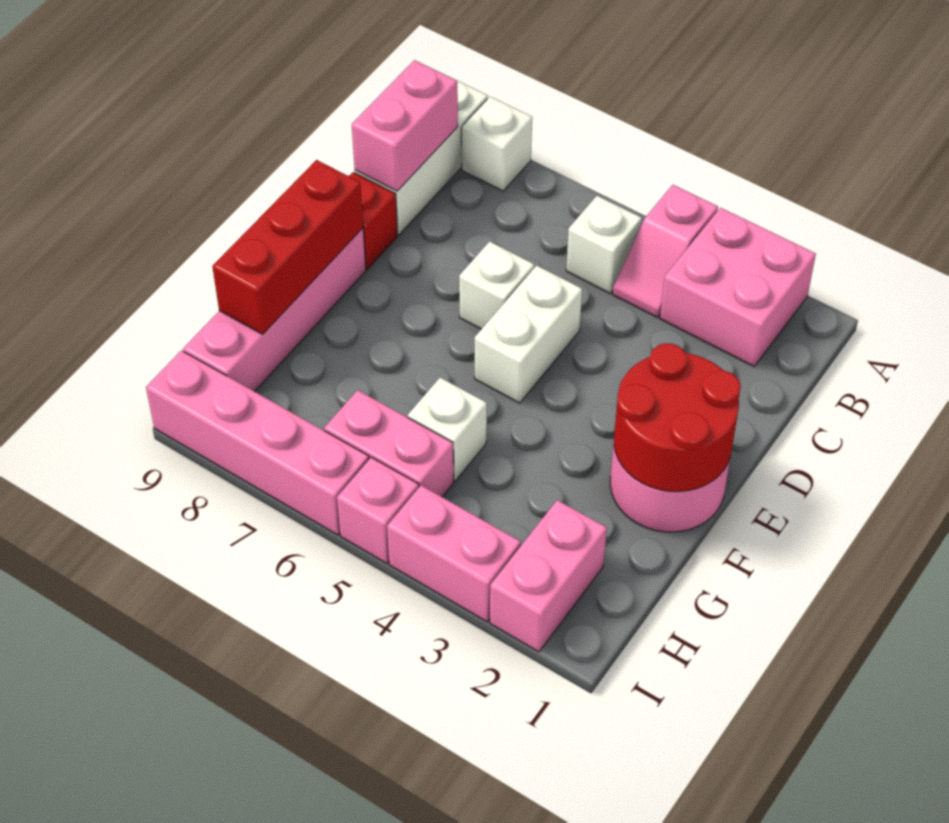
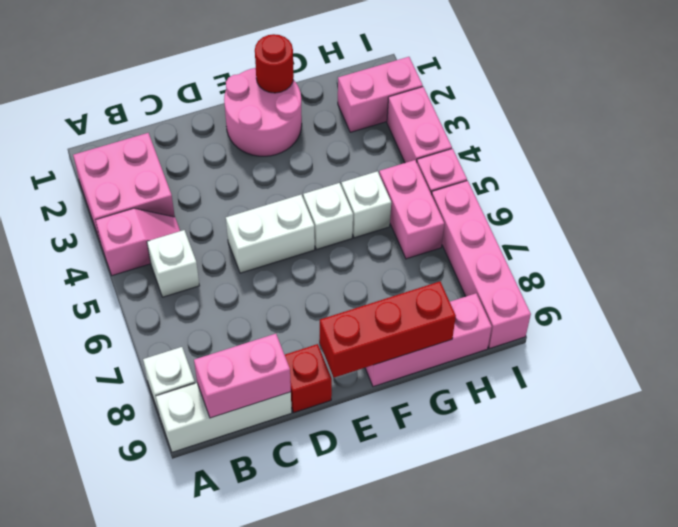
white brick D6 level 1 -> white brick F5 level 1
red round brick E1:F2 level 2 -> red round brick F1 level 2
pink brick E9:H9 level 1 -> pink brick F9:H9 level 1

